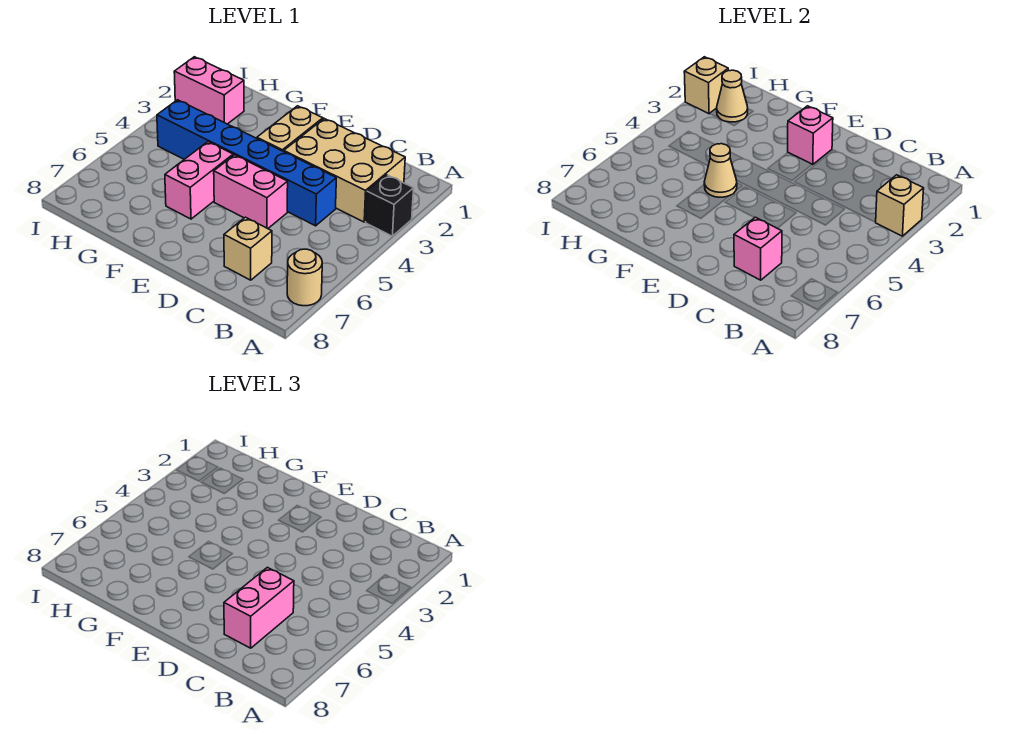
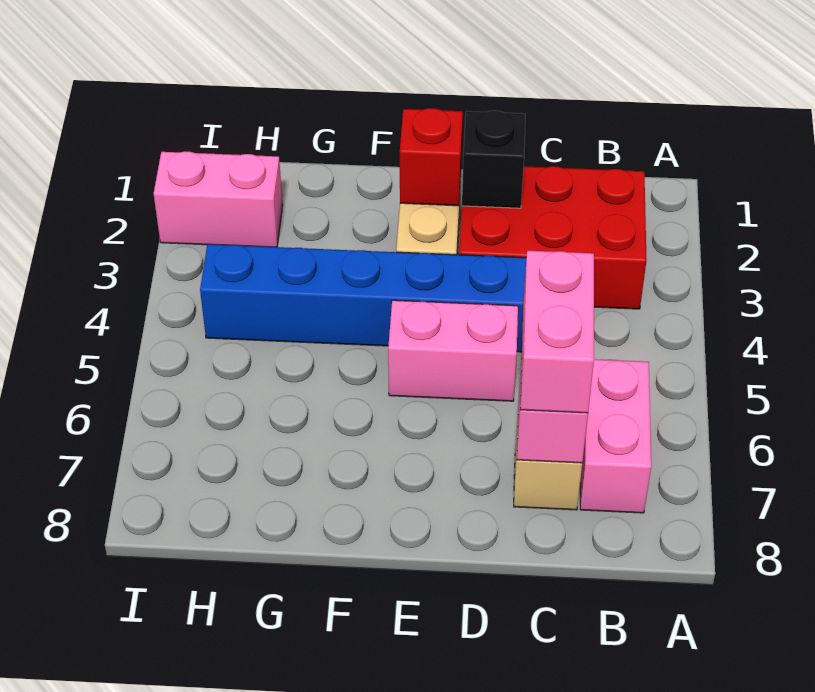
black brick A3 level 1 -> black brick D2 level 2
tan brick A3 level 2 -> none
tan round brick A7 level 1 -> none
tan brick B2:D3 level 1 -> red brick B2:D3 level 1
pink brick E2 level 2 -> red brick E2 level 2
pink brick F5:F6 level 1 -> pink brick B6:B7 level 1
tan cone F5 level 2 -> none
tan cone H2 level 2 -> none
tan brick I2 level 2 -> none

